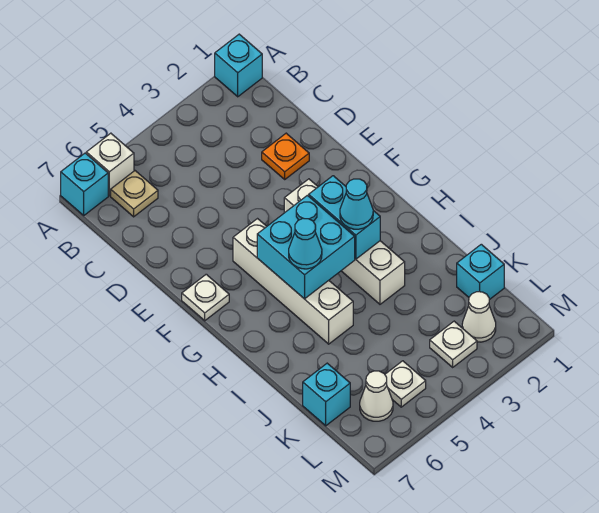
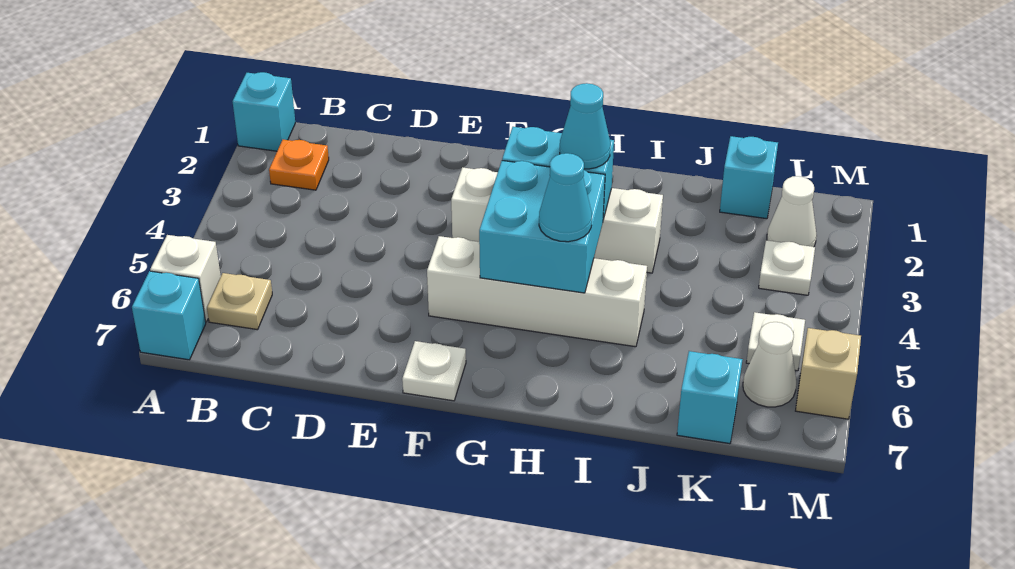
orange plate D2 level 1 -> orange plate B2 level 1
none -> tan brick M6 level 1

